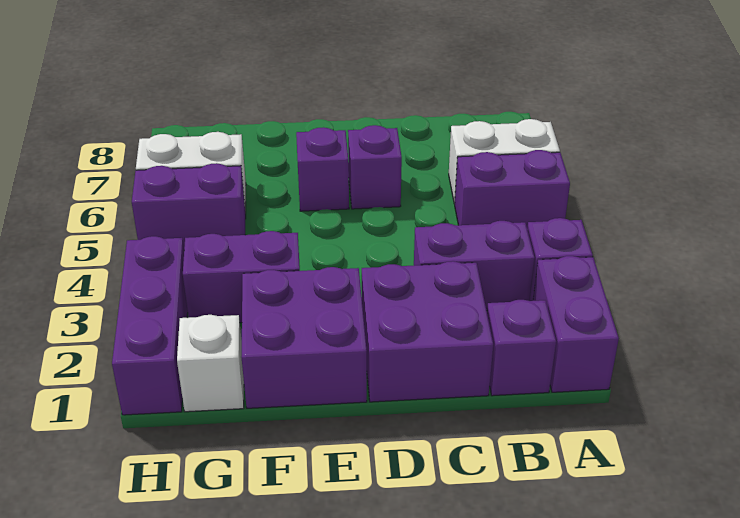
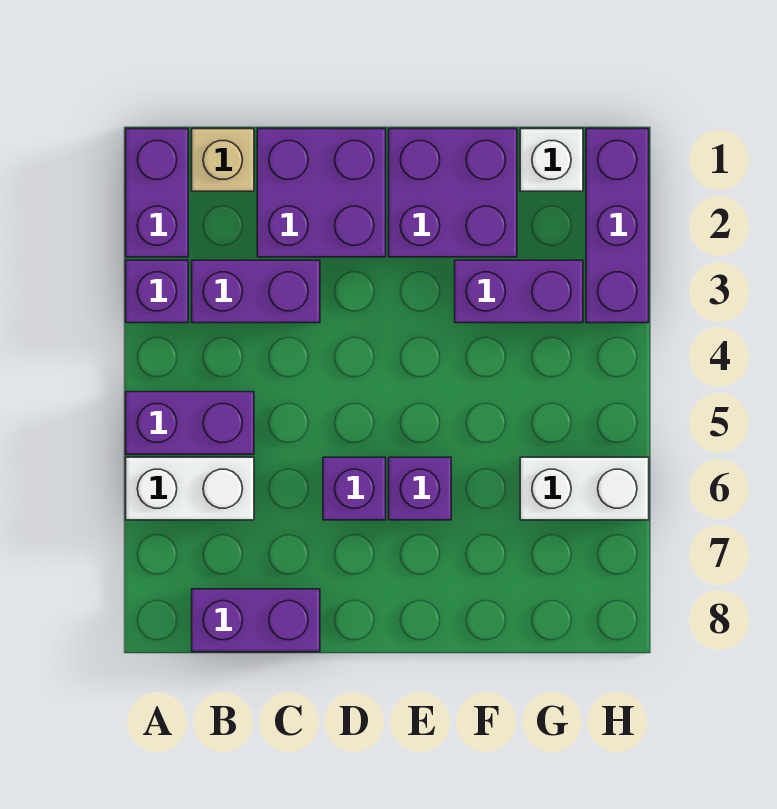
purple brick B1 level 1 -> tan brick B1 level 1
purple brick G5:H5 level 1 -> purple brick B8:C8 level 1

